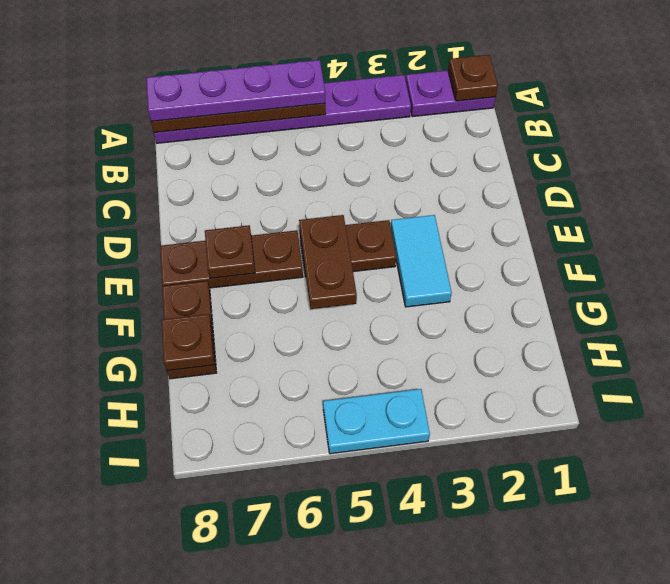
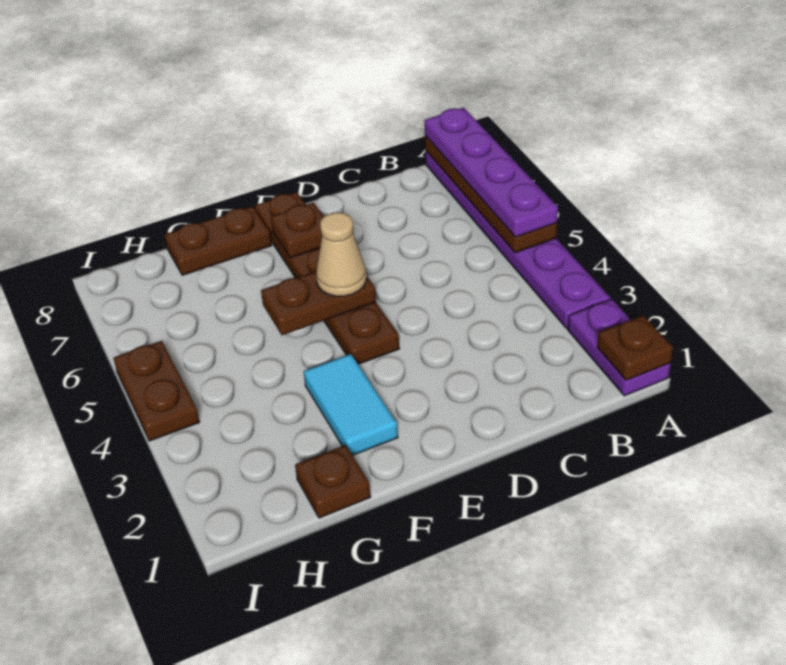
cyan tile E3:F3 level 1 -> cyan tile F2:F3 level 1
none -> tan cone E5 level 3
brown plate G8 level 2 -> brown plate G1 level 1
cyan plate I4:I5 level 1 -> brown plate I4:I5 level 1

